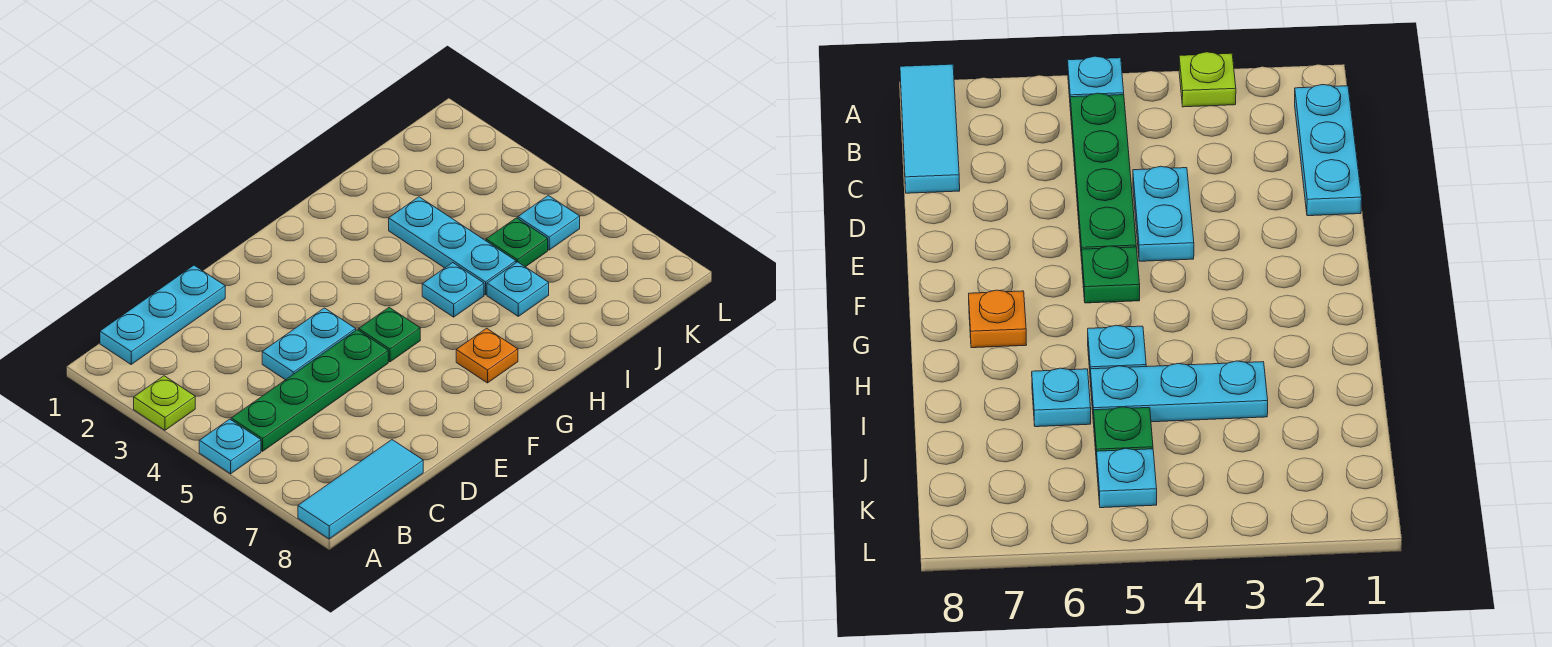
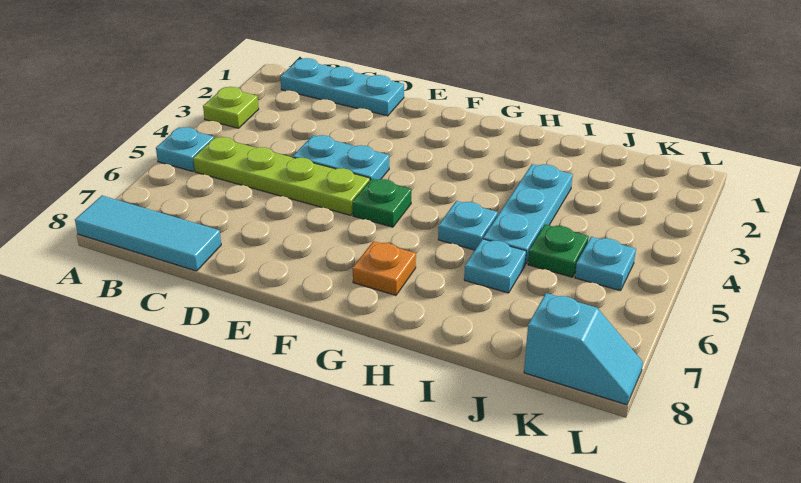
green plate B5:E5 level 1 -> lime plate B5:E5 level 1
none -> cyan slope K8:L8 level 1 top K

